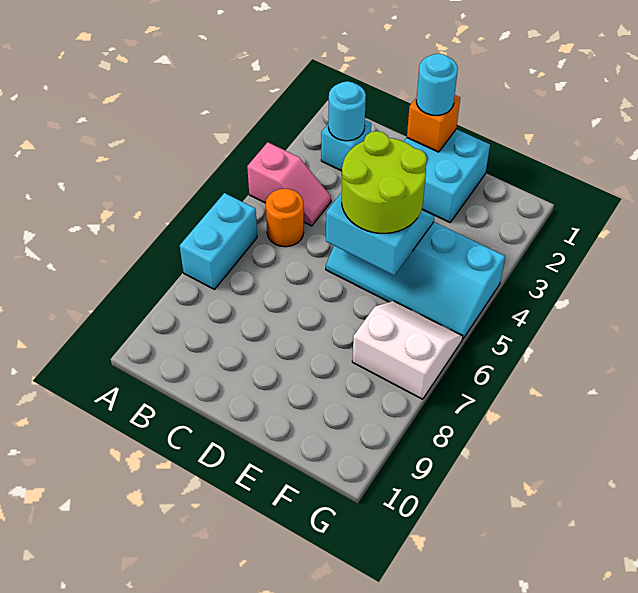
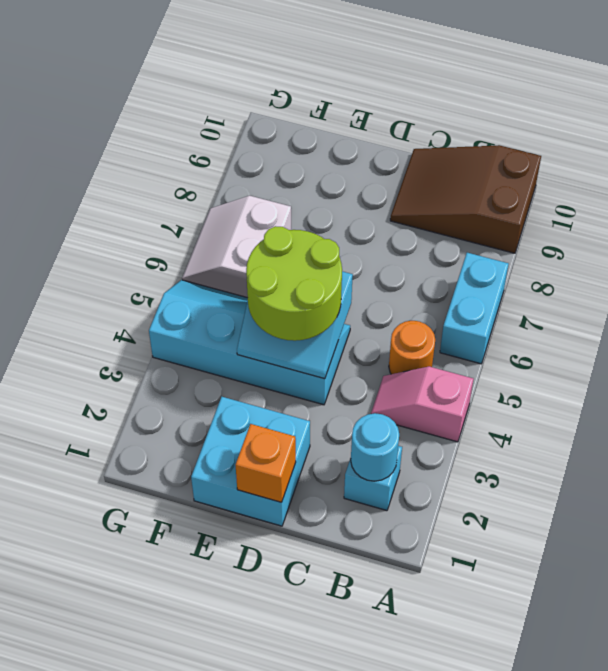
none -> brown slope A9:C10 level 1 top A
cyan round brick D1 level 3 -> none
white slope F6:G7 level 1 top 7 -> white slope F6:G7 level 1 top F

